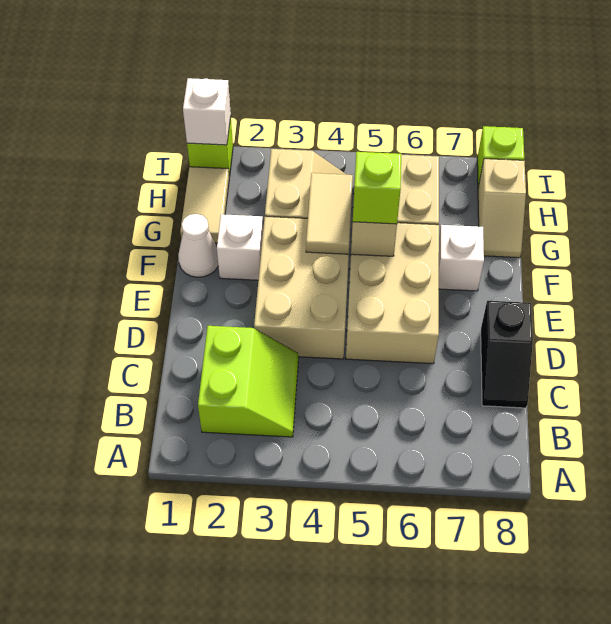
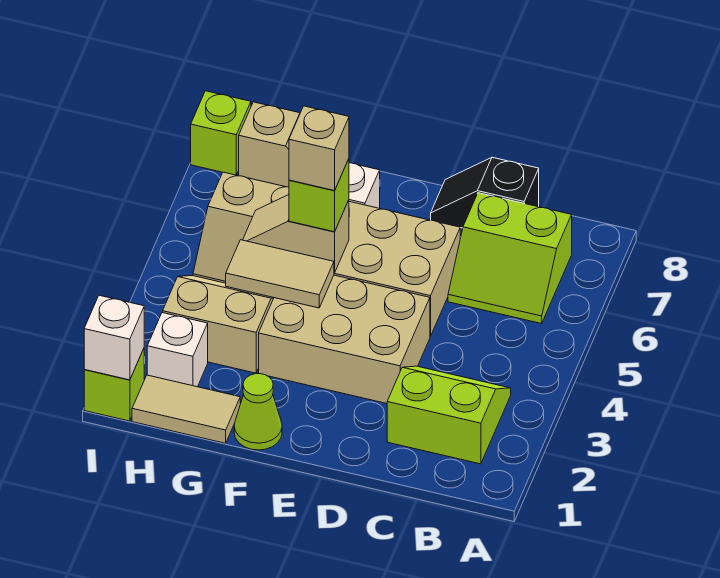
none -> lime slope B6:C7 level 1 top 7
black slope C8:D8 level 1 top D -> black slope C8:D8 level 1 top C
white cone F1 level 1 -> lime cone F1 level 1
white brick F2 level 1 -> white brick H2 level 1
none -> tan brick F5 level 4

